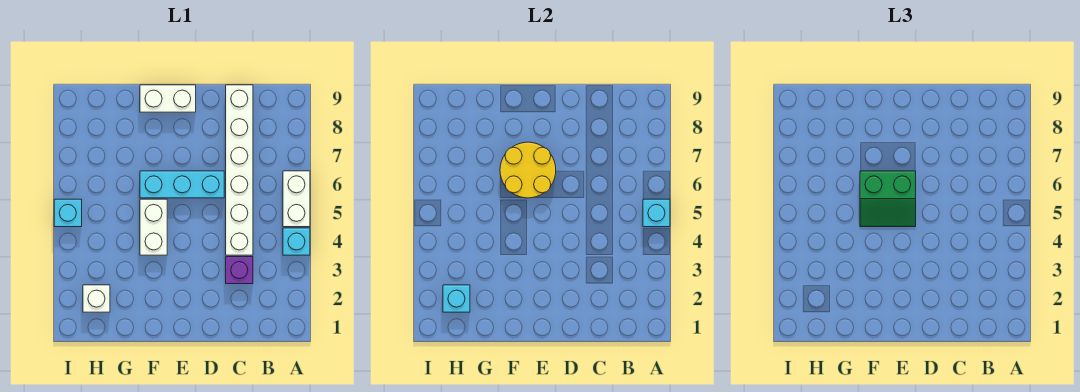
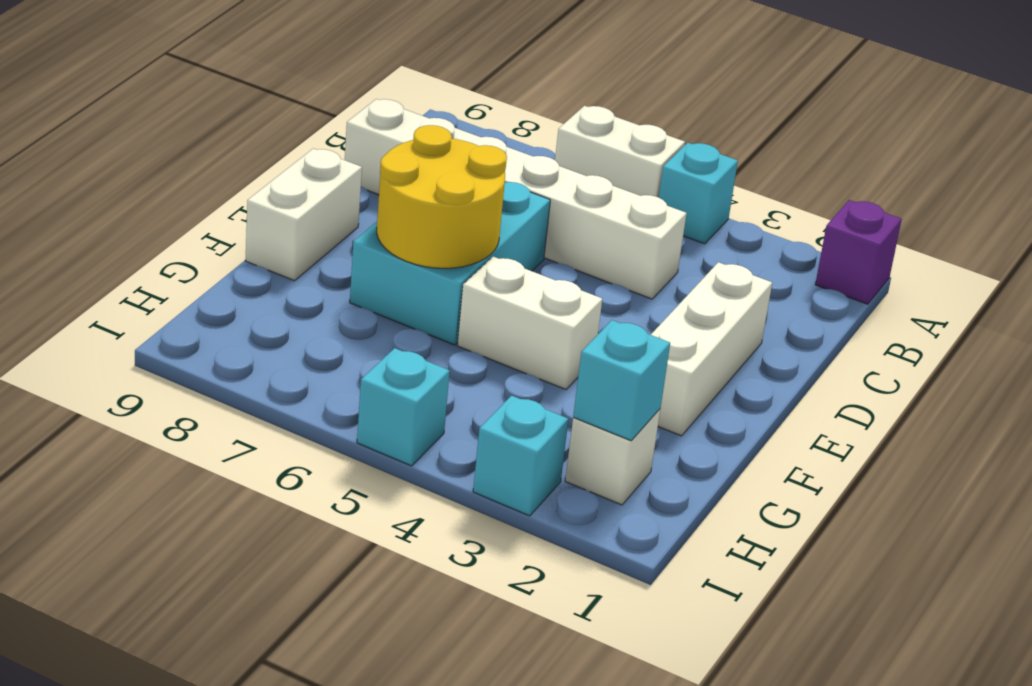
cyan brick A5 level 2 -> cyan brick I3 level 1
purple brick C3 level 1 -> purple brick A1 level 1
none -> white brick D2:F2 level 1
cyan brick D6:F6 level 1 -> cyan brick D6:F7 level 1
green slope E5:F6 level 3 top 6 -> none

